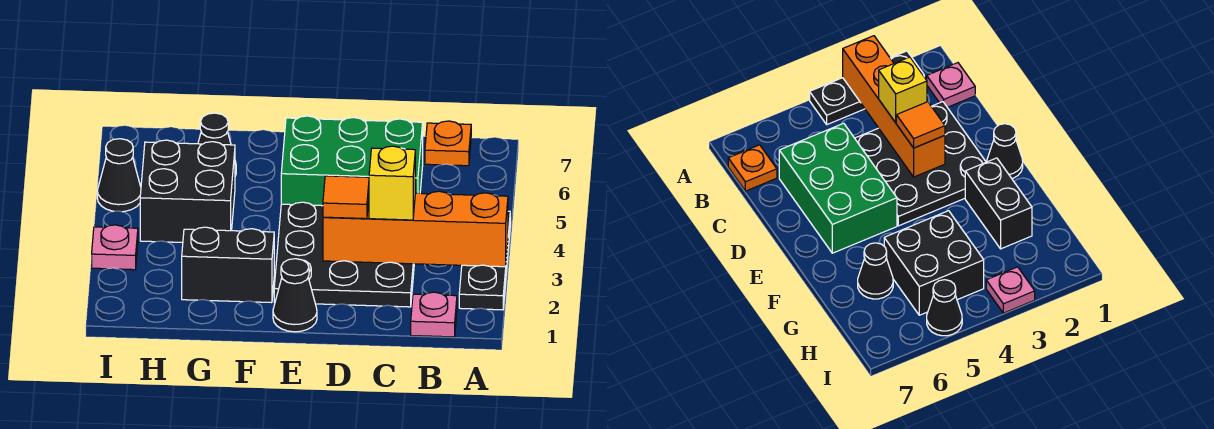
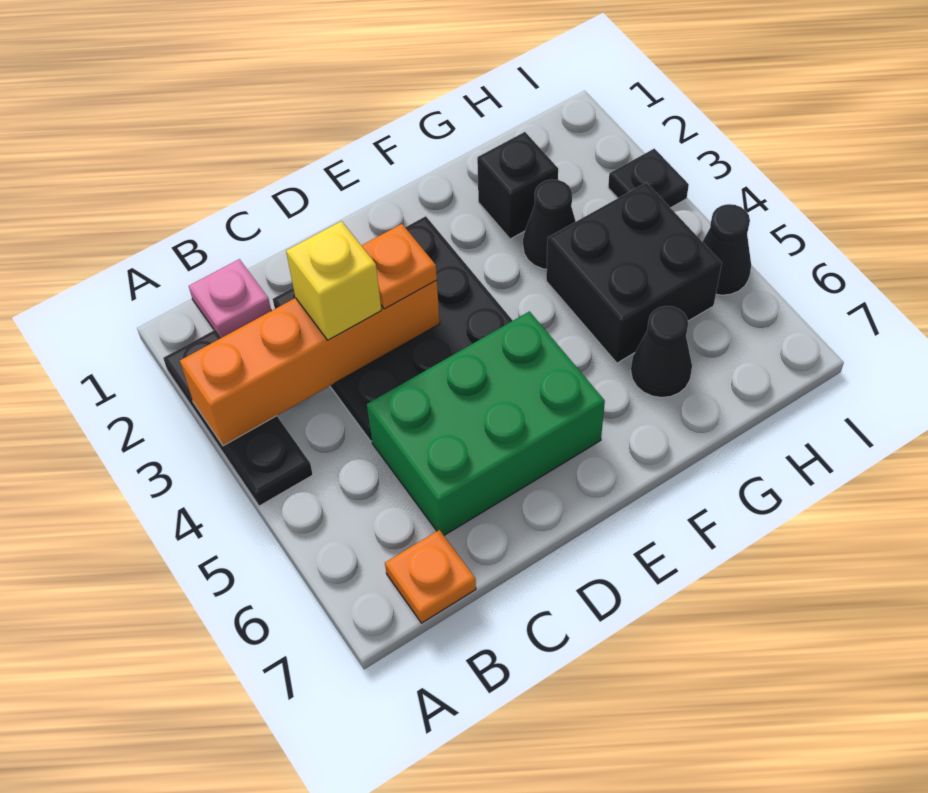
orange tile D3 level 3 -> orange plate D3 level 3
black cone E1 level 1 -> black cone G3 level 1
black brick F2:G2 level 1 -> black brick G2 level 1
pink plate I3 level 1 -> black plate I3 level 1

